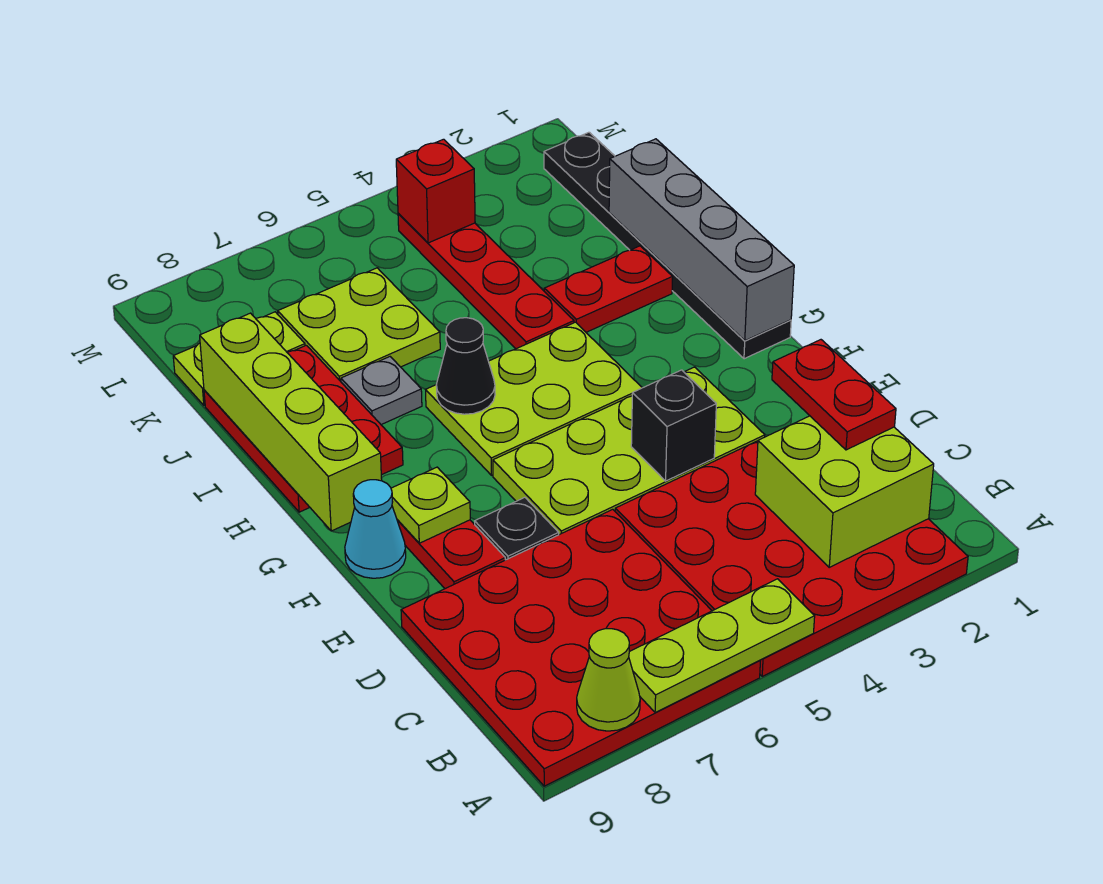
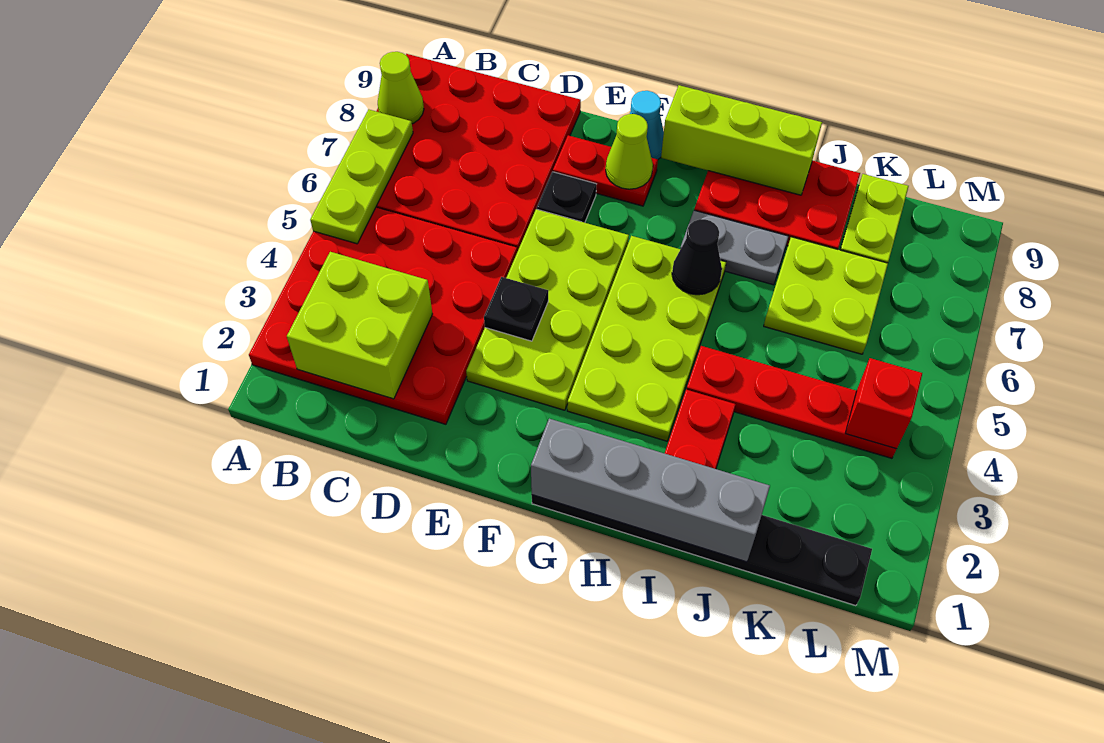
red plate C2:D2 level 3 -> none
black brick E4 level 2 -> black plate E4 level 2
lime plate F8 level 2 -> lime cone F8 level 2
lime plate G4:H6 level 1 -> lime plate G3:H6 level 1
lime brick G9:J9 level 2 -> lime brick G9:I9 level 2
grey plate I7 level 1 -> grey plate H7:I7 level 1

